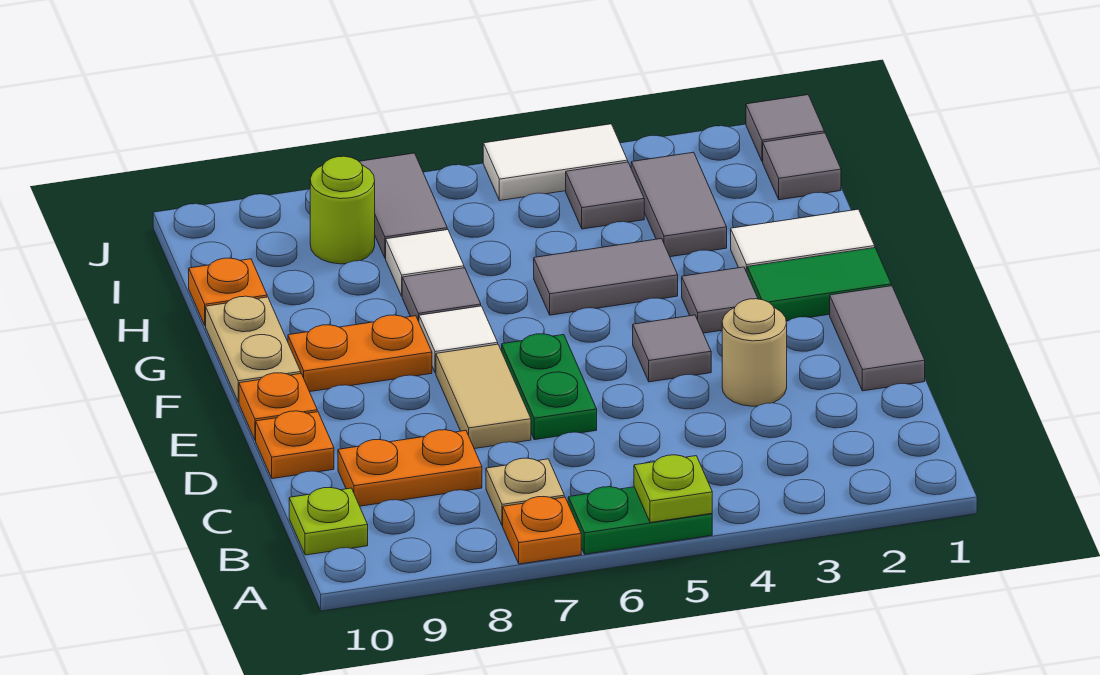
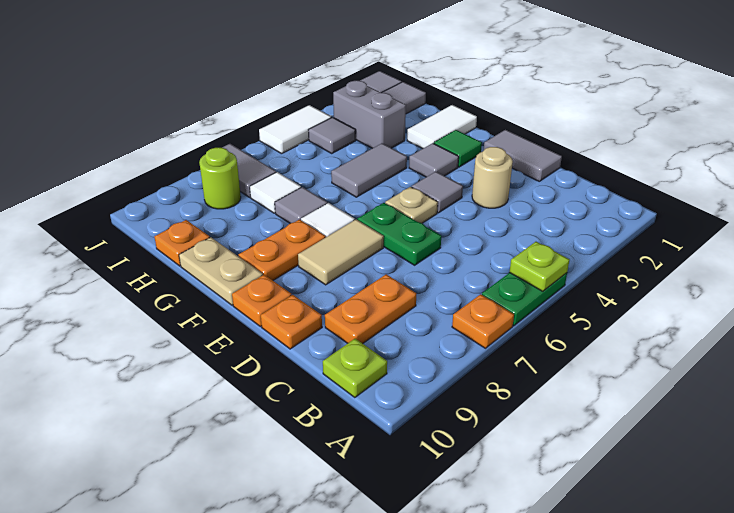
tan plate B7 level 1 -> tan plate E5 level 1
tan tile D7:E7 level 1 -> tan tile E7:E8 level 1
green tile F1:F2 level 1 -> green tile F2 level 1
grey tile H3:I3 level 1 -> grey brick H3:I3 level 1

